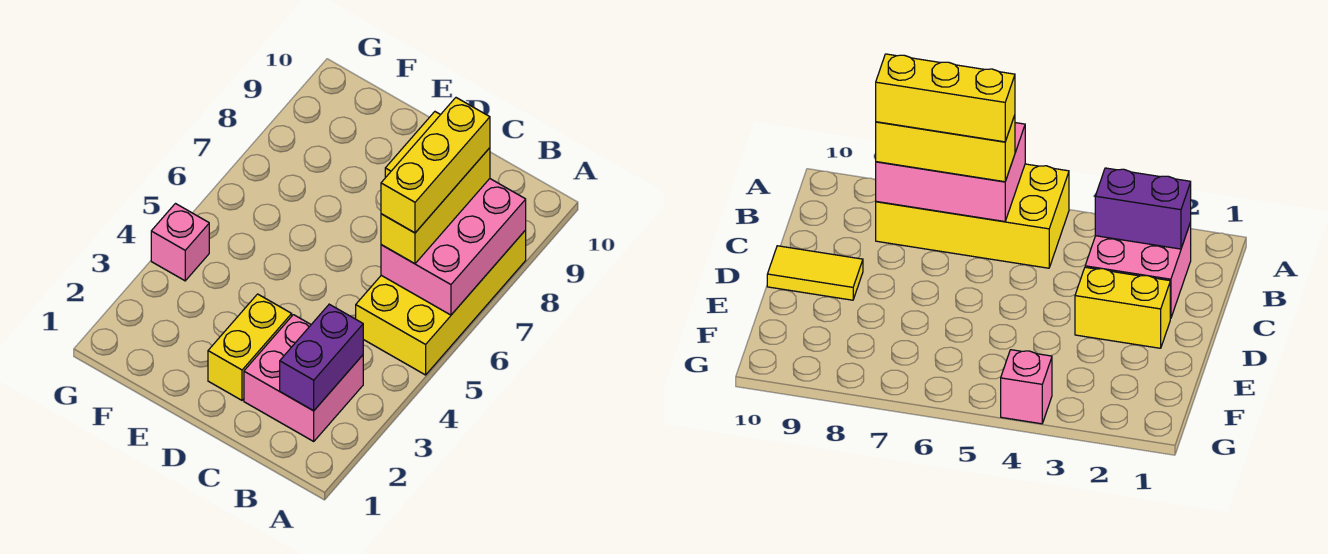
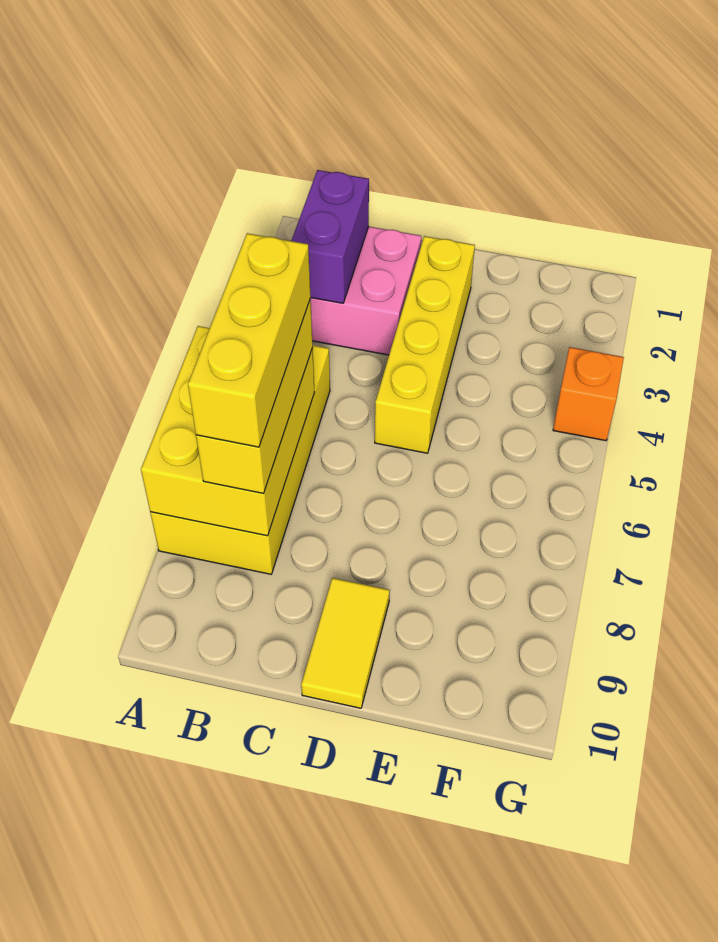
pink brick A6:B8 level 2 -> yellow brick A6:B8 level 2
yellow brick D2:D3 level 1 -> yellow brick D2:D5 level 1
pink brick G4 level 1 -> orange brick G4 level 1

